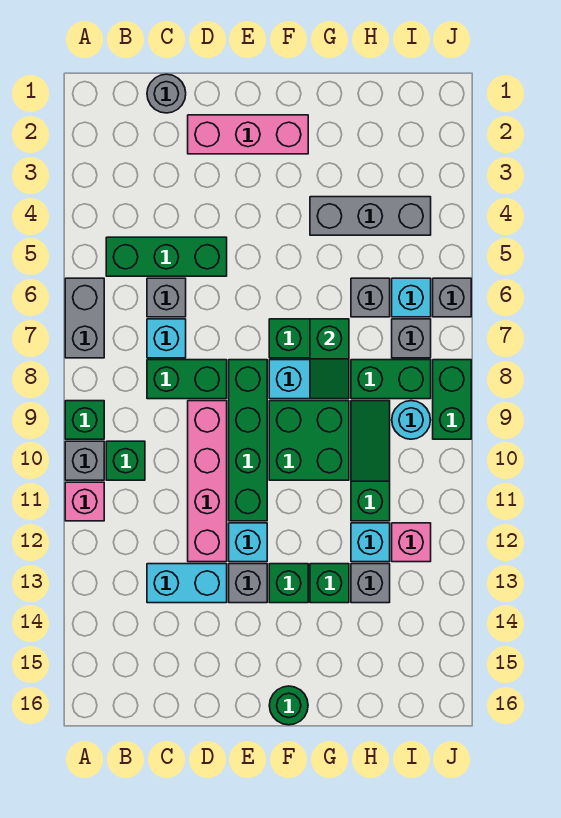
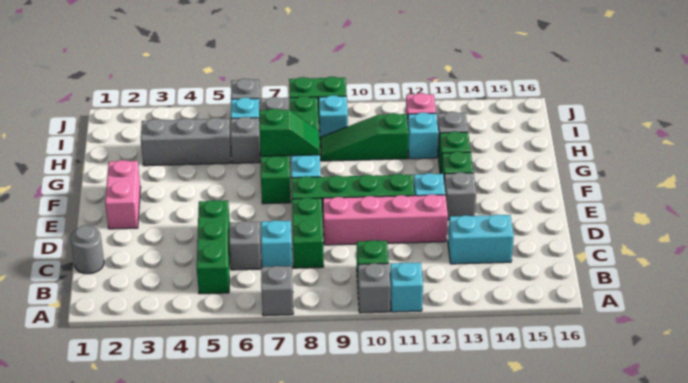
grey brick A6:A7 level 1 -> grey brick A7 level 1
green brick A9 level 1 -> none
pink brick A11 level 1 -> cyan brick A11 level 1
cyan brick C13:D13 level 1 -> cyan brick C13:C14 level 1
pink brick D2:F2 level 1 -> pink brick E2:F2 level 1
green brick F9:G10 level 1 -> none
green round brick F16 level 1 -> none
grey brick G4:I4 level 1 -> grey brick H3:H5 level 1
cyan round brick I9 level 1 -> cyan brick I9 level 1

